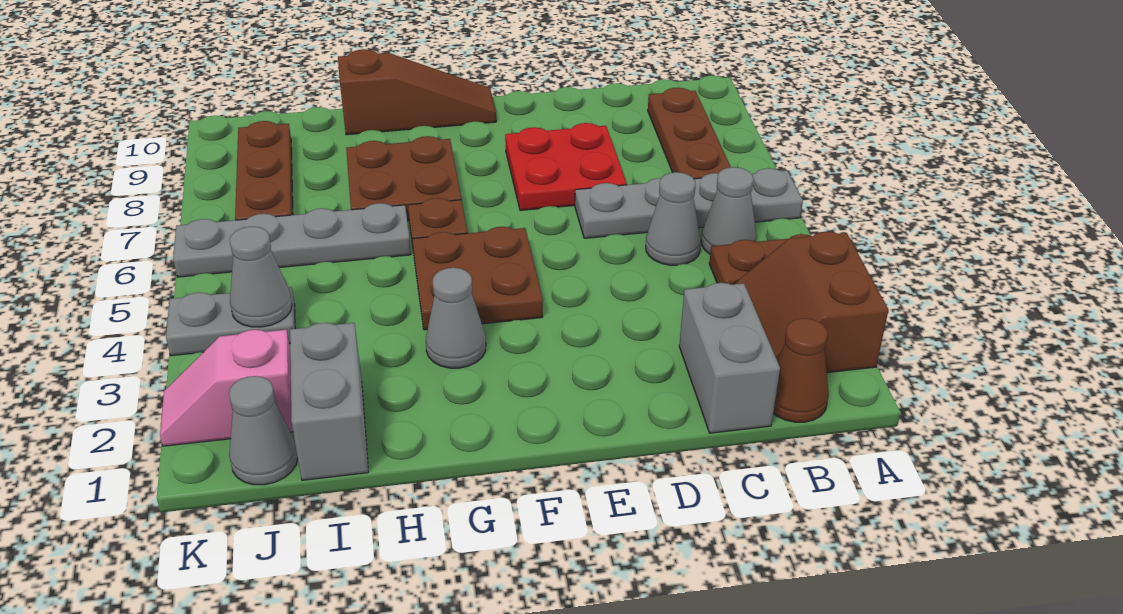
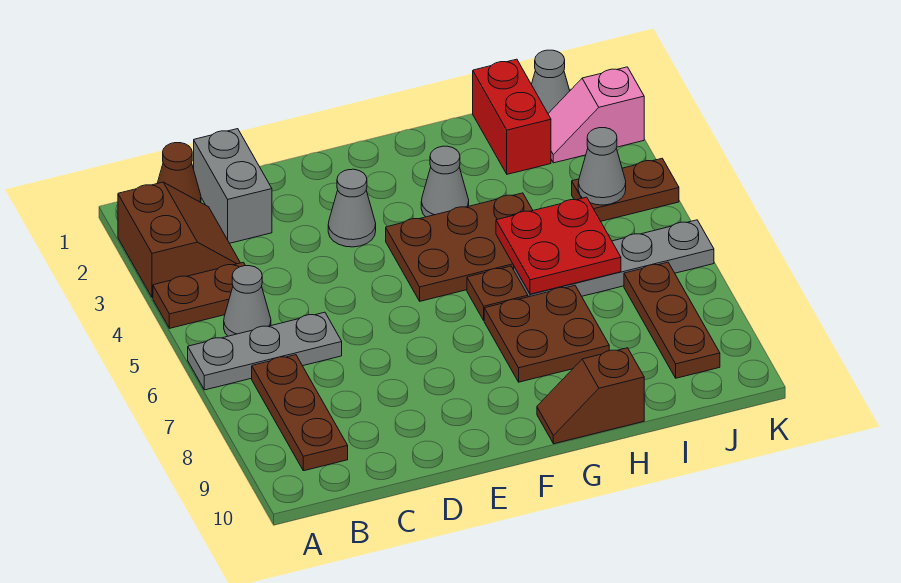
grey plate A6:D6 level 1 -> grey plate A6:C6 level 1
grey cone C5 level 1 -> grey cone E3 level 1
red plate D7:E8 level 1 -> red plate H5:I6 level 2
brown plate F4:G5 level 1 -> brown plate F4:H5 level 1
brown slope F10:H10 level 1 top H -> brown slope G10:H10 level 1 top H
grey brick I1:I2 level 1 -> red brick I1:I2 level 1
pink slope J2:K2 level 1 top J -> pink slope J2:K2 level 1 top K
grey plate J4:K4 level 1 -> brown plate J4:K4 level 1

